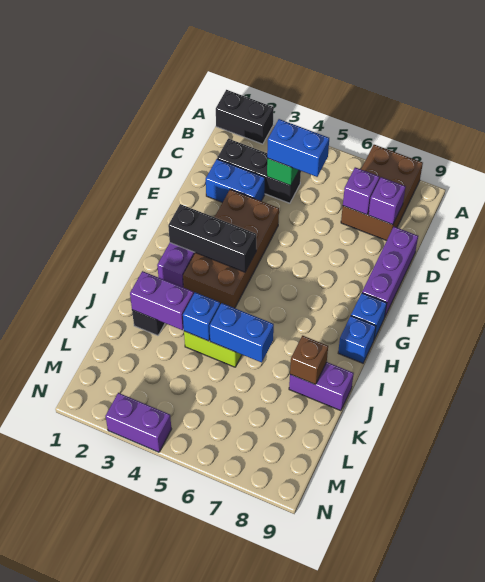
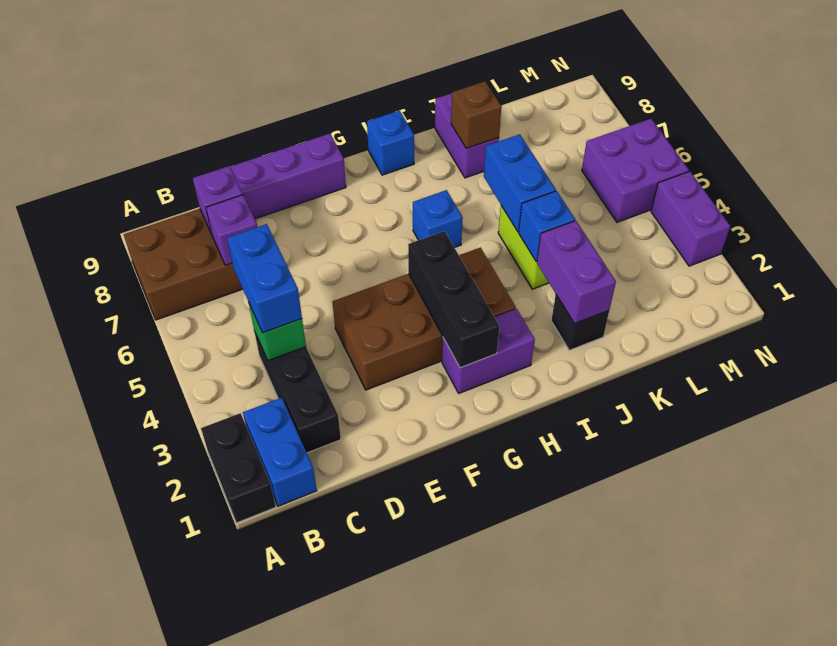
blue brick D2:D3 level 1 -> blue brick B1:B2 level 1
blue brick G9 level 1 -> blue brick H6 level 1
none -> purple brick M5:N6 level 1

